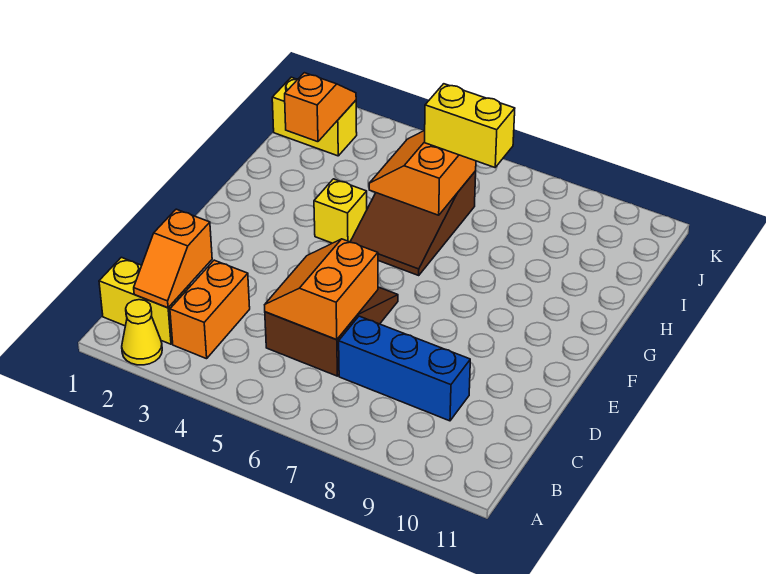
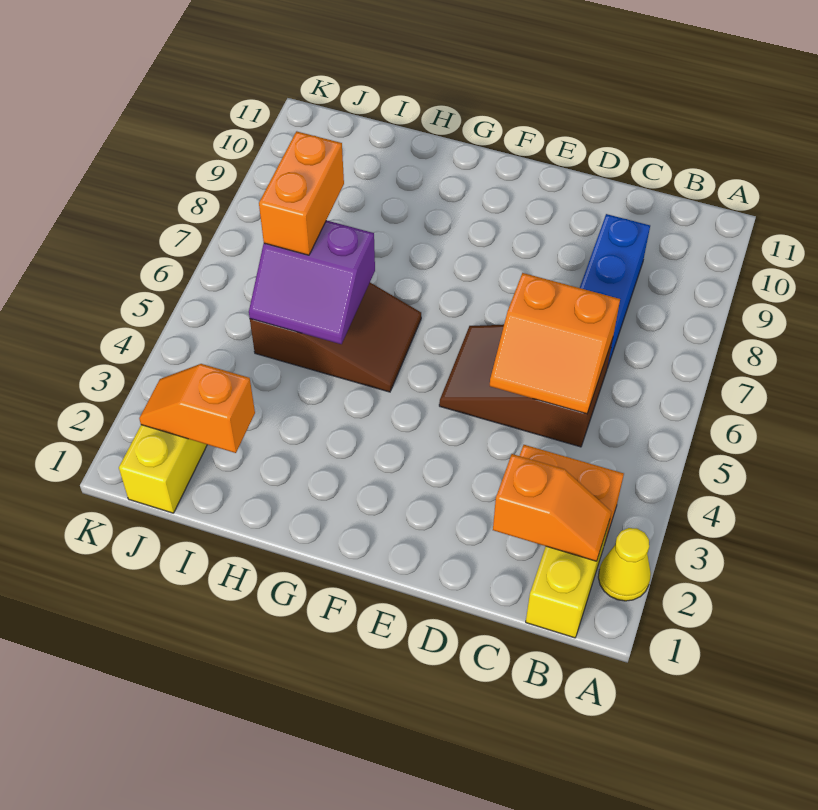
yellow brick G4 level 1 -> none
orange slope H5:I6 level 2 top 6 -> purple slope H5:I6 level 2 top 6
yellow brick I6:I7 level 3 -> orange brick I6:I7 level 3

